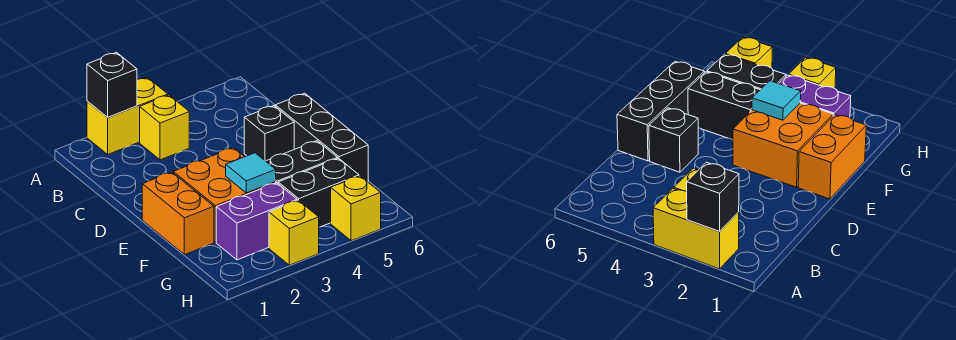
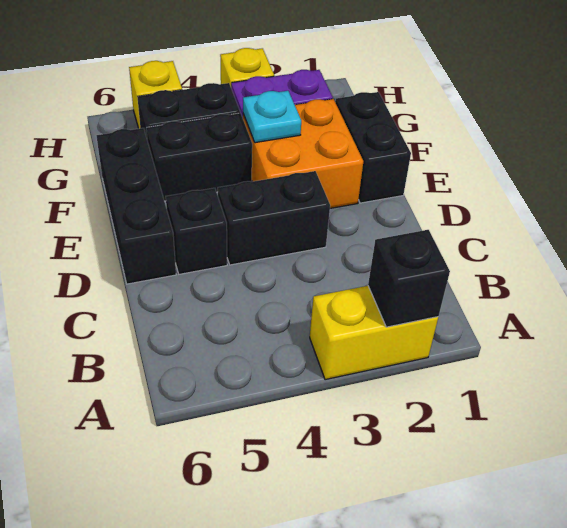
yellow brick B3 level 1 -> none
none -> black brick D3:D4 level 1
orange brick E1:F1 level 1 -> black brick E1:F1 level 1
cyan tile F3 level 2 -> cyan plate F3 level 2

